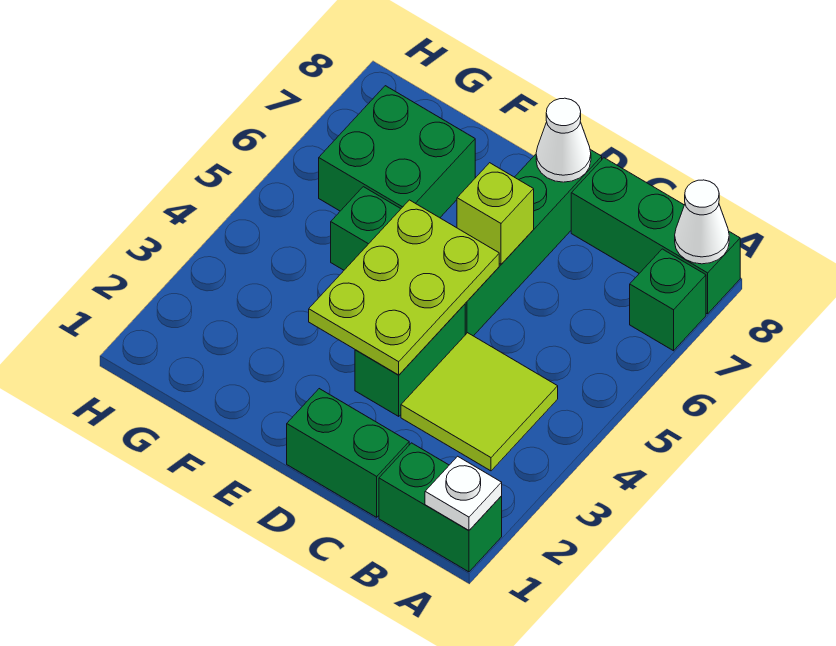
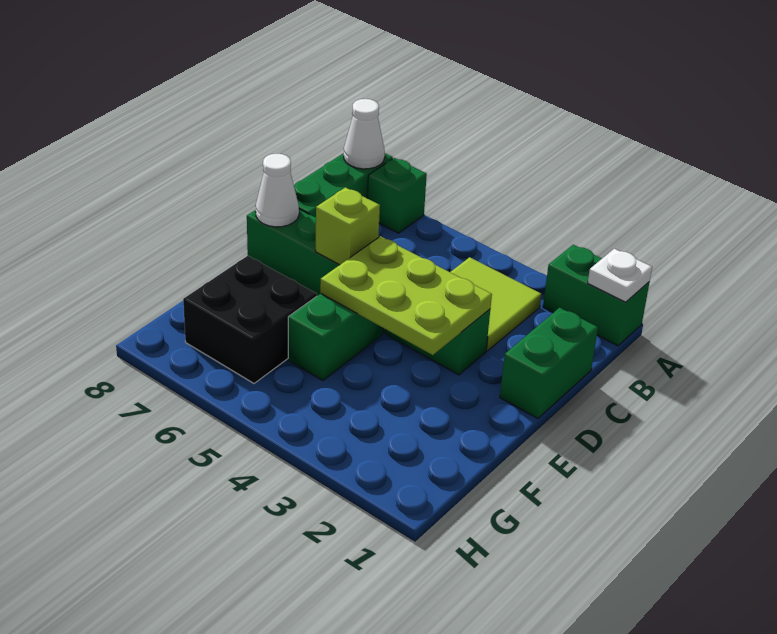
green brick A1:B1 level 1 -> green brick A1:A2 level 1
green brick F6:G7 level 1 -> black brick F6:G7 level 1

